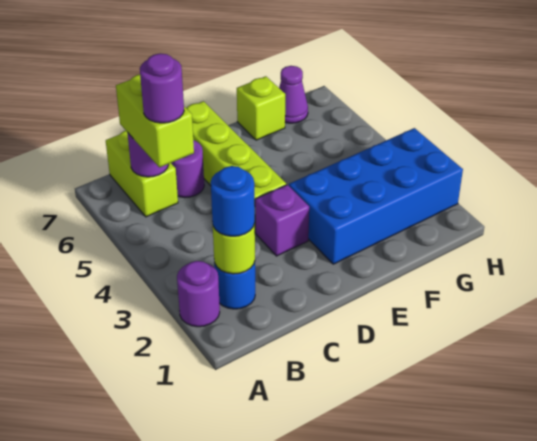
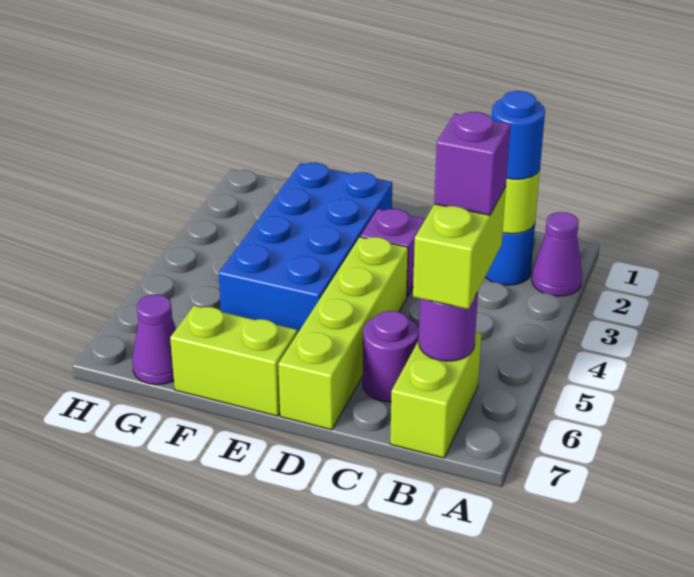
purple round brick A2 level 1 -> purple cone A2 level 1
purple round brick B5 level 4 -> purple brick B5 level 4
blue brick E2:H3 level 1 -> blue brick E2:F5 level 1
lime brick F7 level 1 -> lime brick E7:F7 level 1

